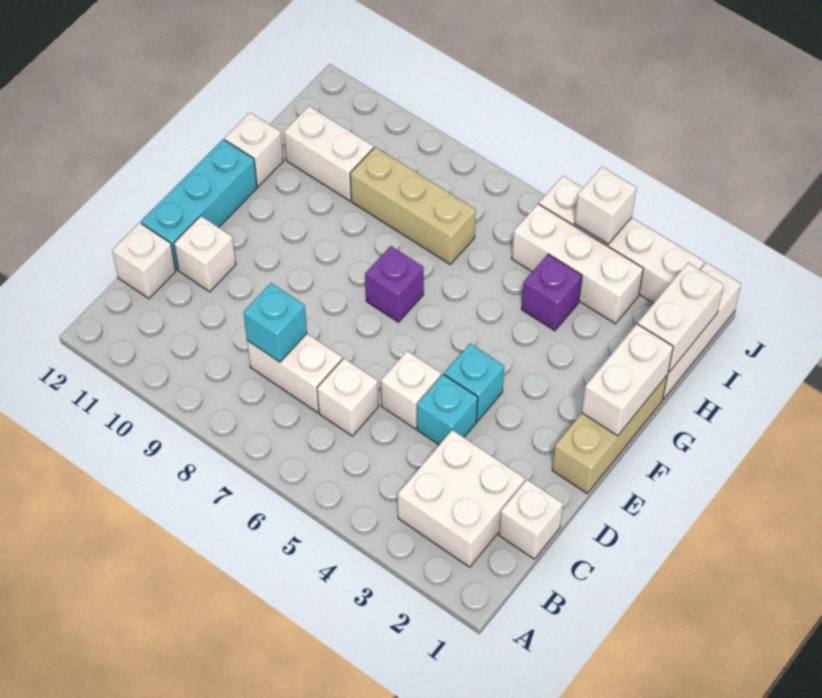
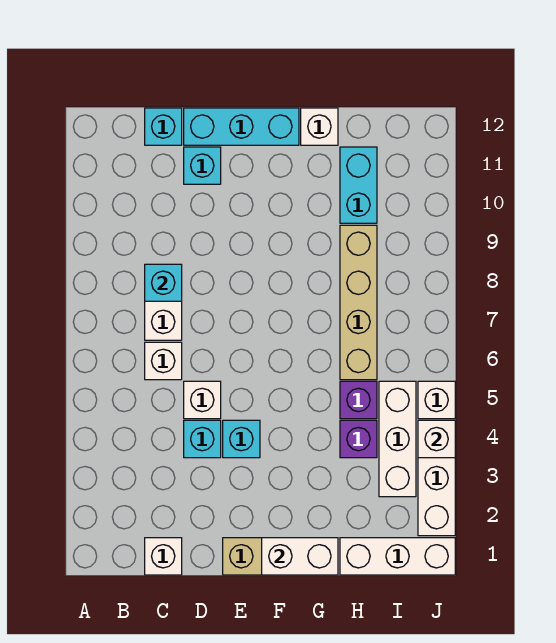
white brick B2:C3 level 1 -> none
white brick C12 level 1 -> cyan brick C12 level 1
white brick D11 level 1 -> cyan brick D11 level 1
purple brick F7 level 1 -> purple brick H5 level 1
white brick H1:I1 level 2 -> none
tan brick H7:H9 level 1 -> tan brick H6:H9 level 1
white brick H10:H11 level 1 -> cyan brick H10:H11 level 1

